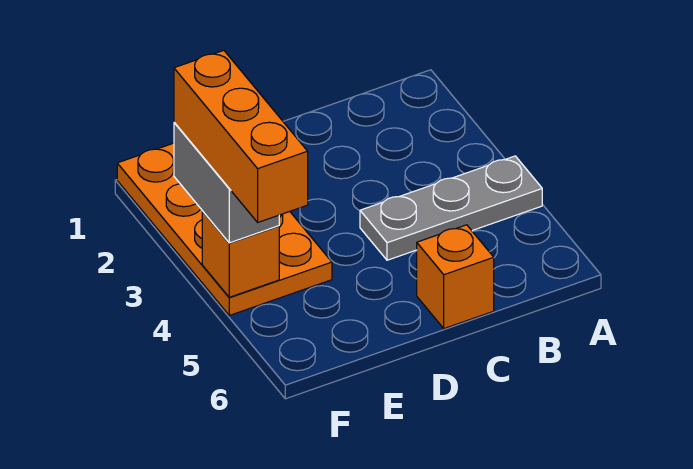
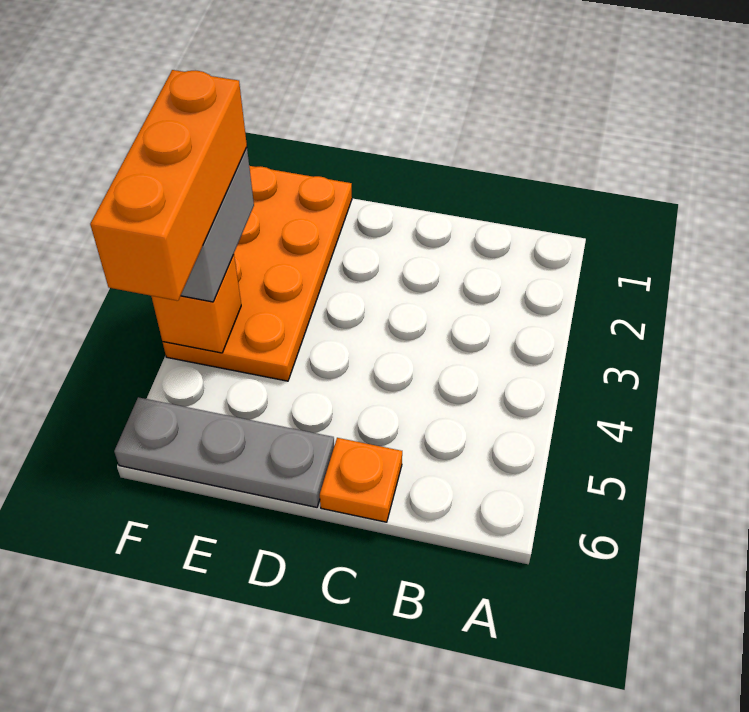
grey plate A4:C4 level 1 -> grey plate D6:F6 level 1
orange brick C6 level 1 -> orange plate C6 level 1

